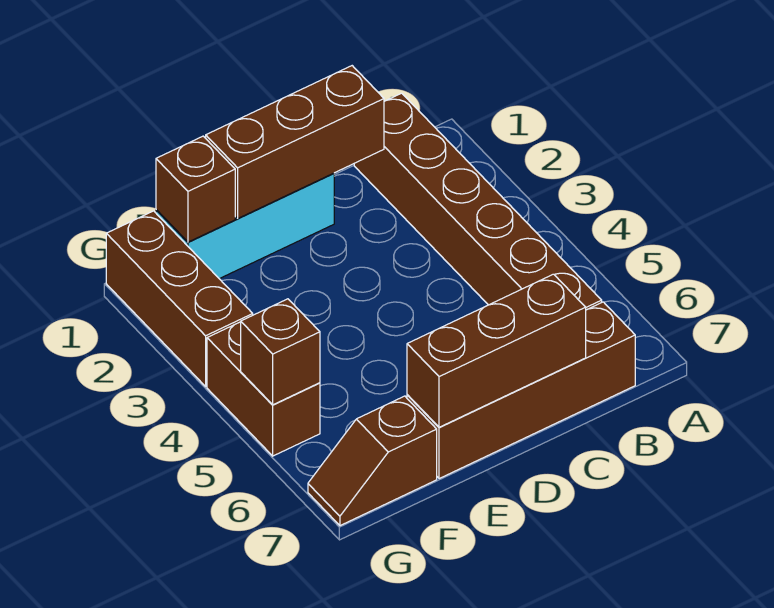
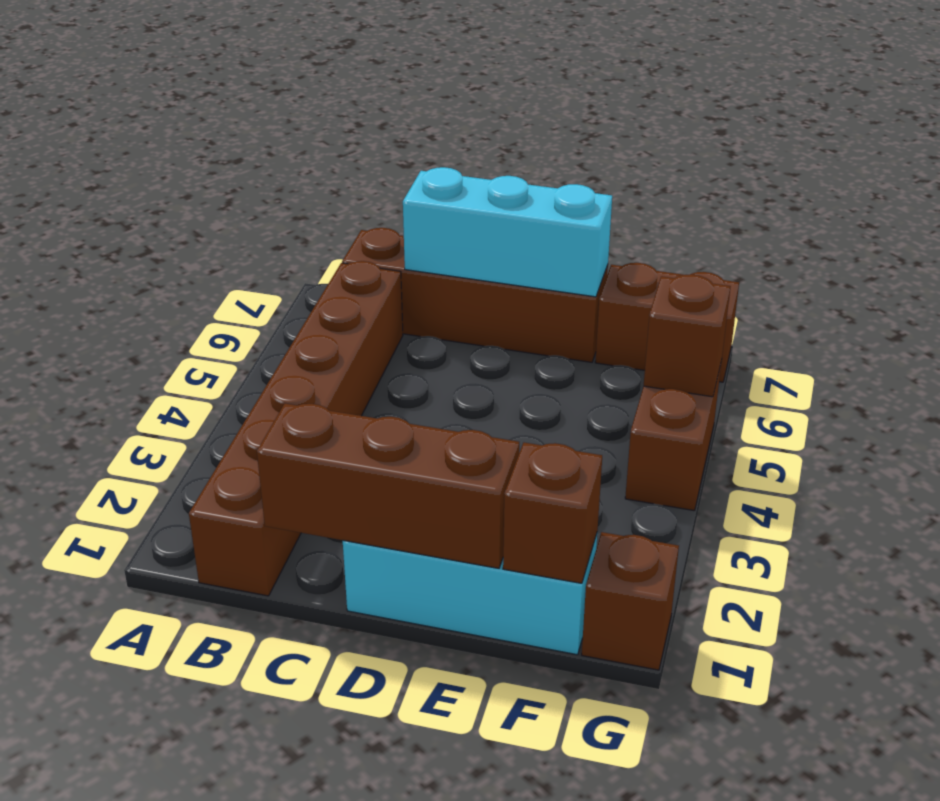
brown brick C7:E7 level 2 -> cyan brick C7:E7 level 2
brown slope F7:G7 level 1 top F -> brown brick F7:G7 level 1
brown brick G1:G3 level 1 -> brown brick G1 level 1

